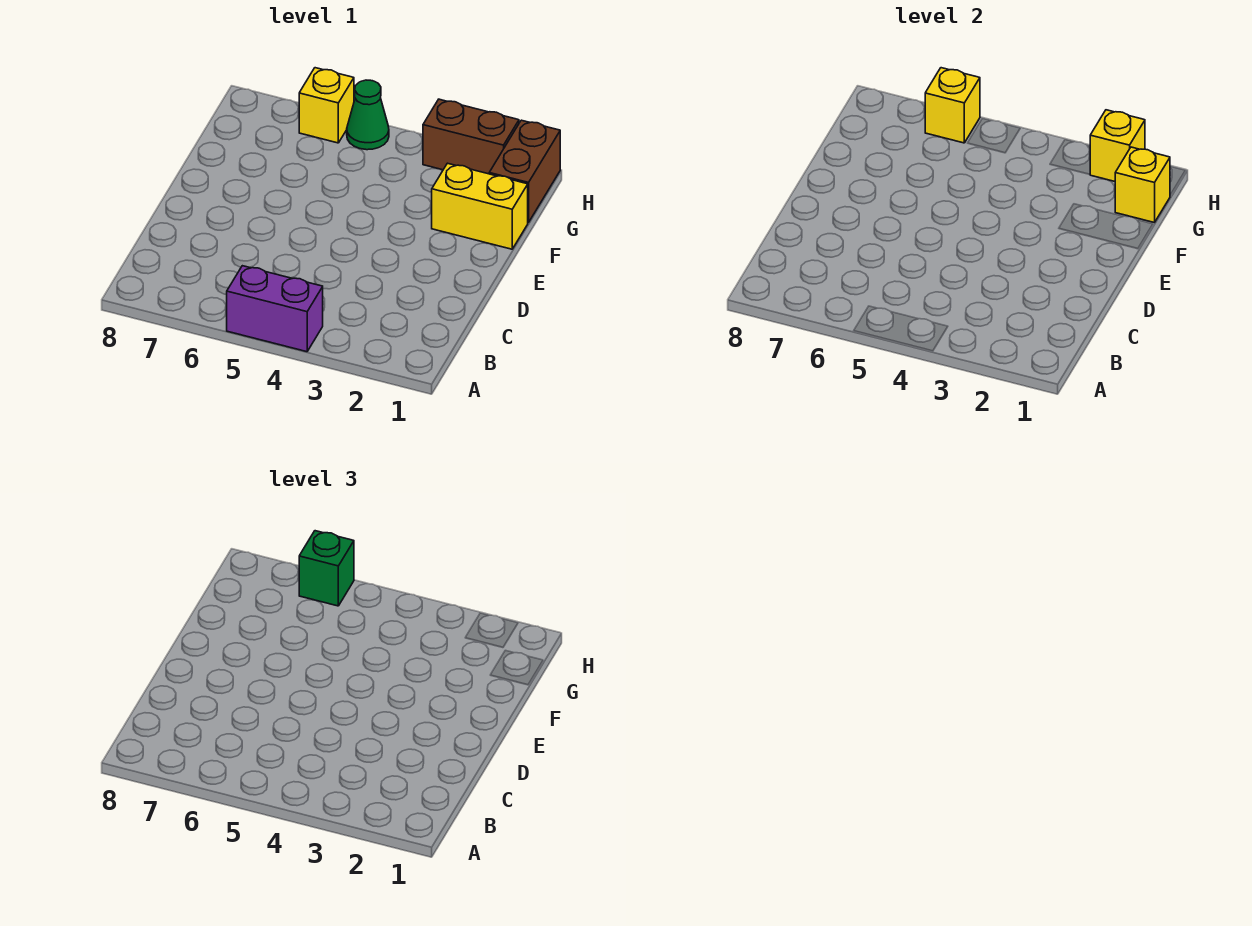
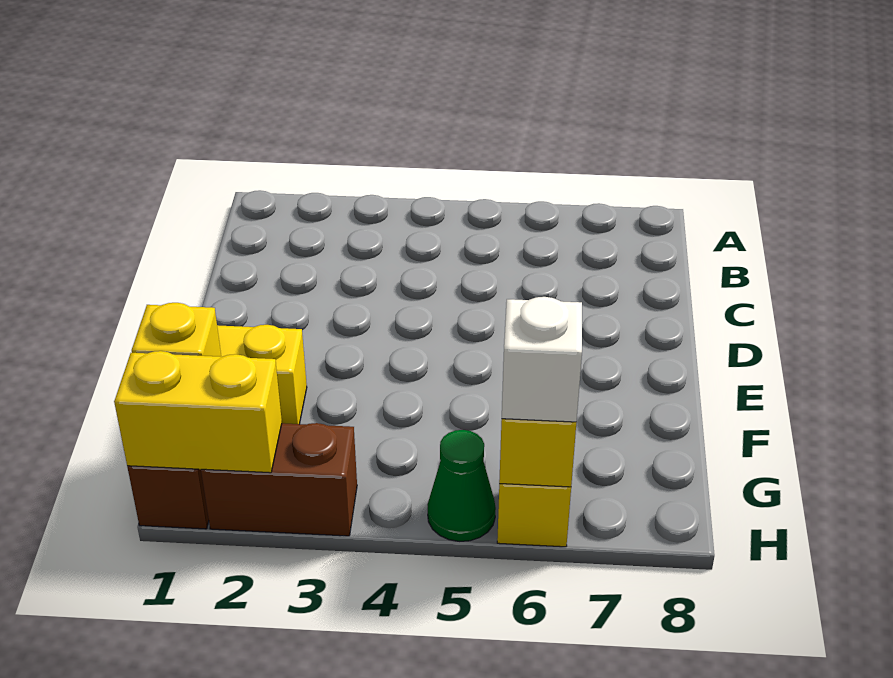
purple brick A4:A5 level 1 -> none
yellow brick H2 level 2 -> yellow brick H1:H2 level 2
green brick H6 level 3 -> white brick H6 level 3

